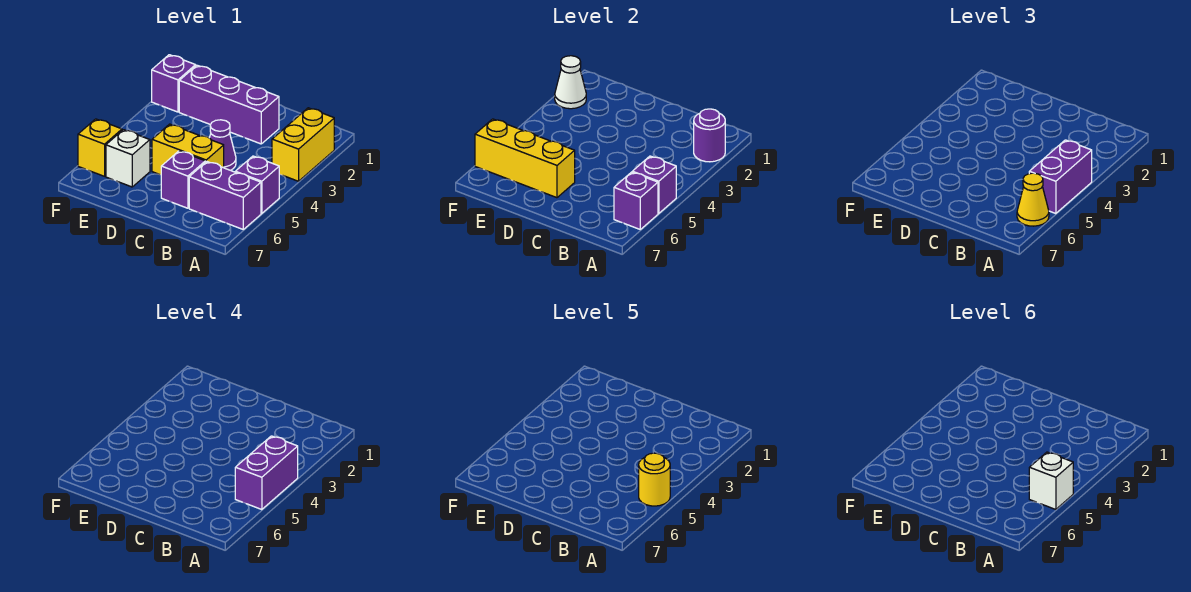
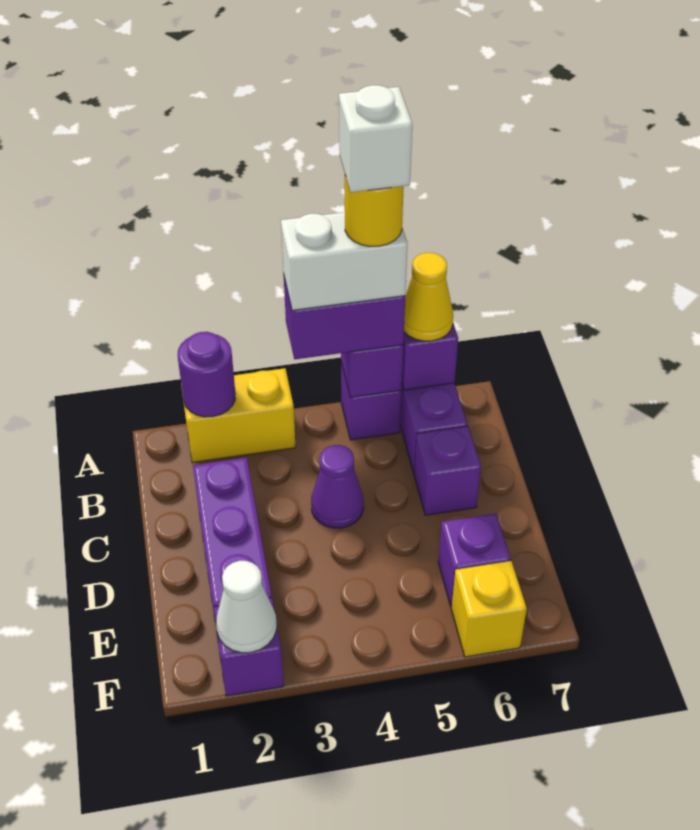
purple brick A4:A5 level 4 -> white brick A4:A5 level 4
yellow brick C5:D5 level 1 -> none
yellow brick D6:F6 level 2 -> none
white brick E6 level 1 -> purple brick E6 level 1

